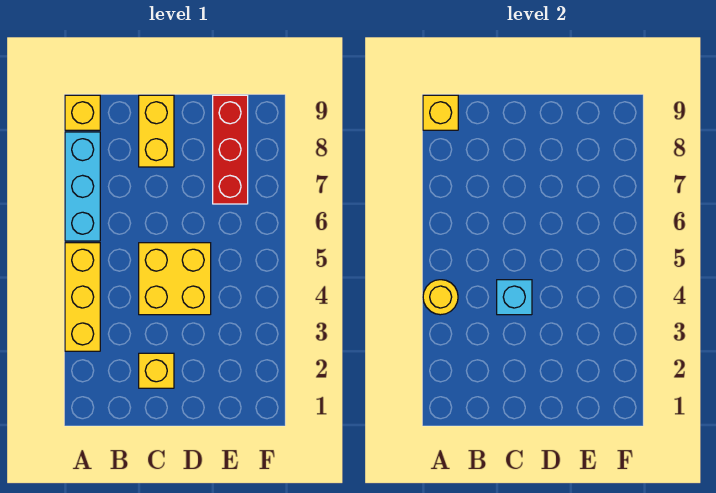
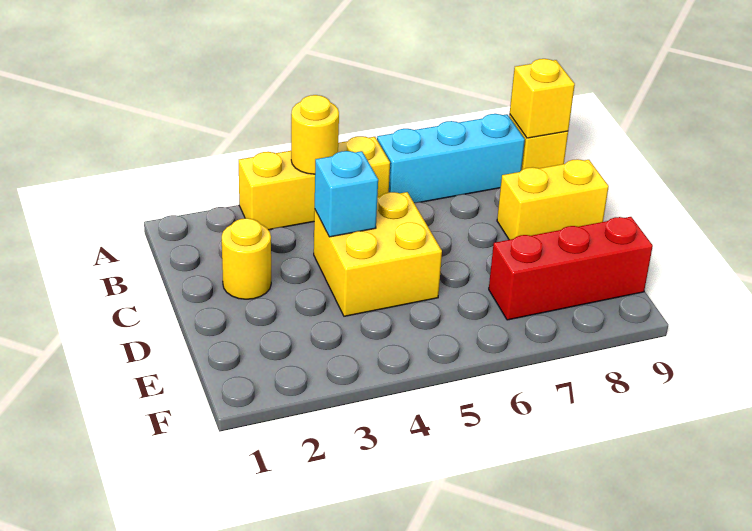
yellow brick C2 level 1 -> yellow round brick C2 level 1

